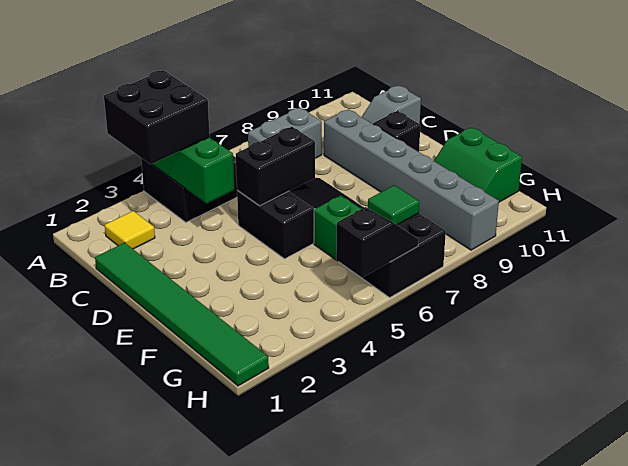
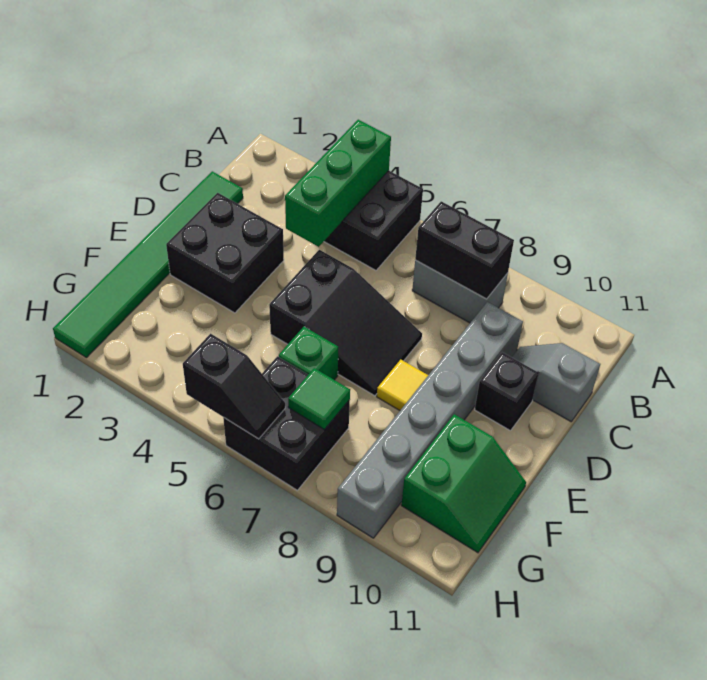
black brick A3:B4 level 3 -> black brick D2:E3 level 1
yellow tile B2 level 1 -> yellow tile E8 level 1
black brick D5:D6 level 2 -> black brick B7:B8 level 2
green slope F10:G11 level 1 top 11 -> green slope F10:G11 level 1 top 10

